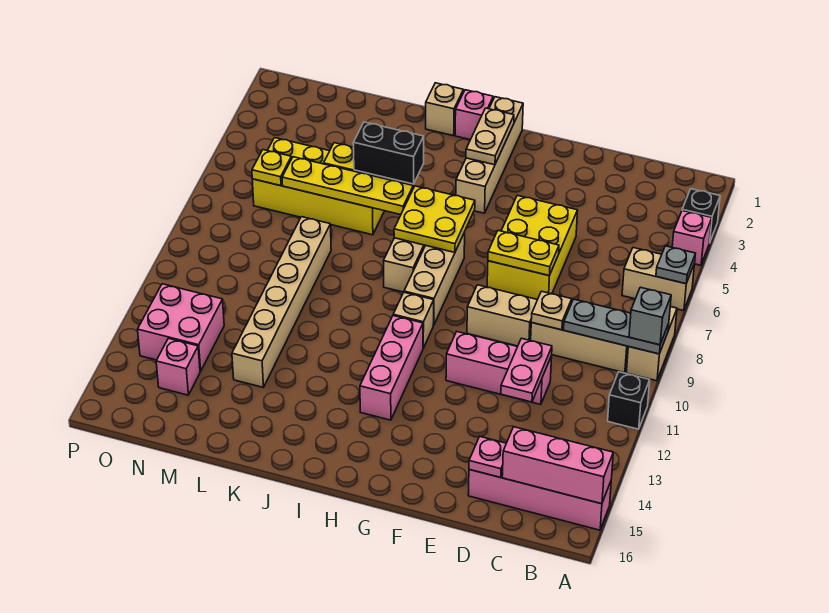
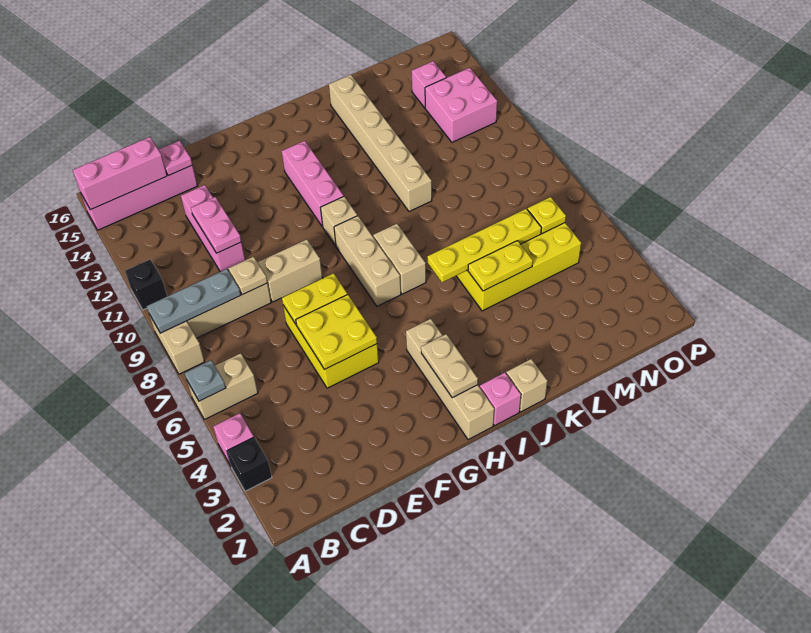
grey brick A9 level 3 -> none
pink brick D11:F11 level 1 -> pink brick D11:D13 level 1
yellow plate H6:I7 level 2 -> yellow plate E5:F6 level 2
black brick J5:K5 level 3 -> none
tan brick L8:L13 level 1 -> tan brick K10:K15 level 1

